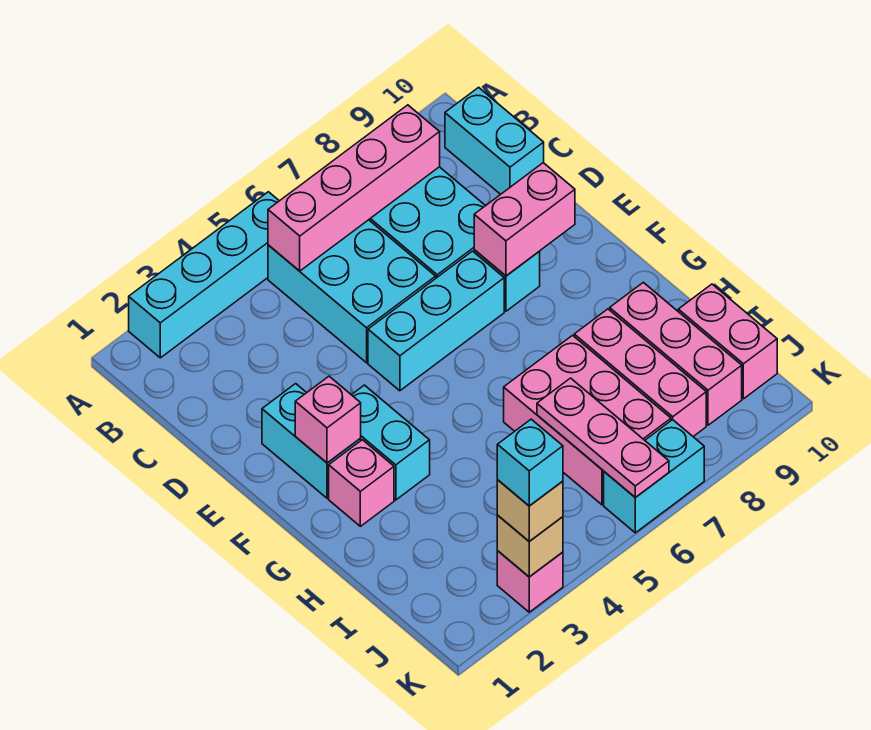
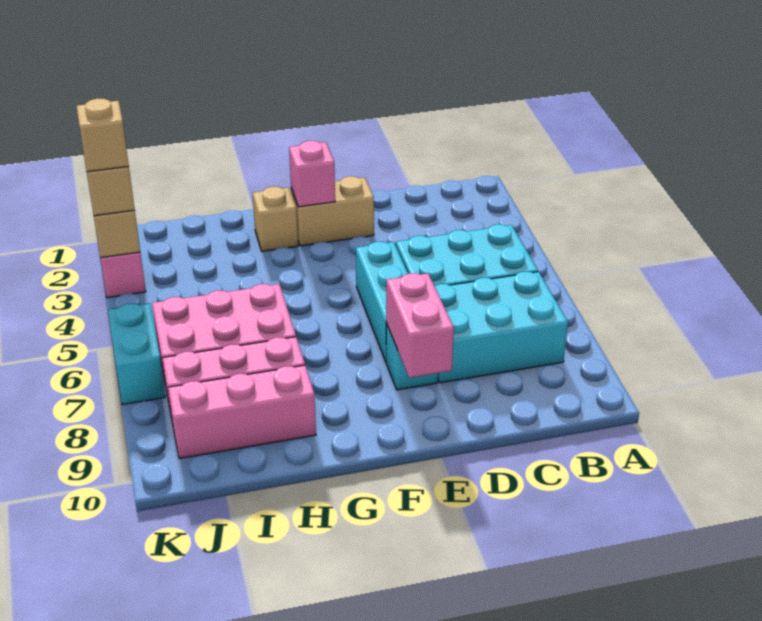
cyan brick A2:A5 level 1 -> none
pink brick B5:B8 level 2 -> none
cyan brick B10:C10 level 1 -> none
cyan brick E2:F2 level 1 -> tan brick E2:F2 level 1
cyan brick F3:G3 level 1 -> none
pink brick G2 level 1 -> tan brick G2 level 1
pink plate I6:K6 level 2 -> none
pink brick I10:J10 level 1 -> none
cyan brick K3 level 4 -> tan brick K3 level 4

